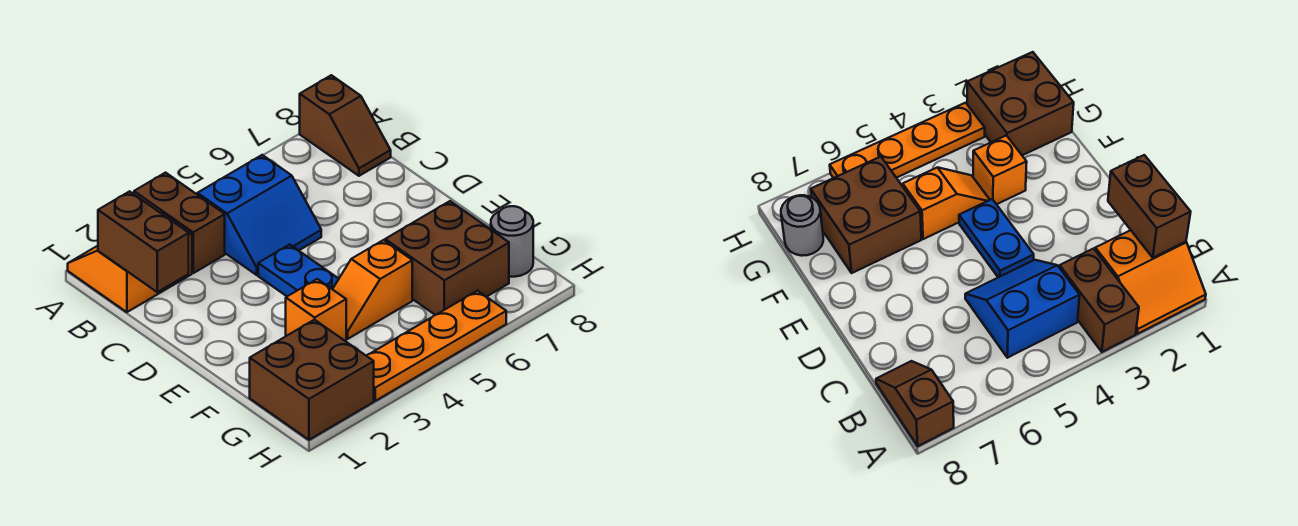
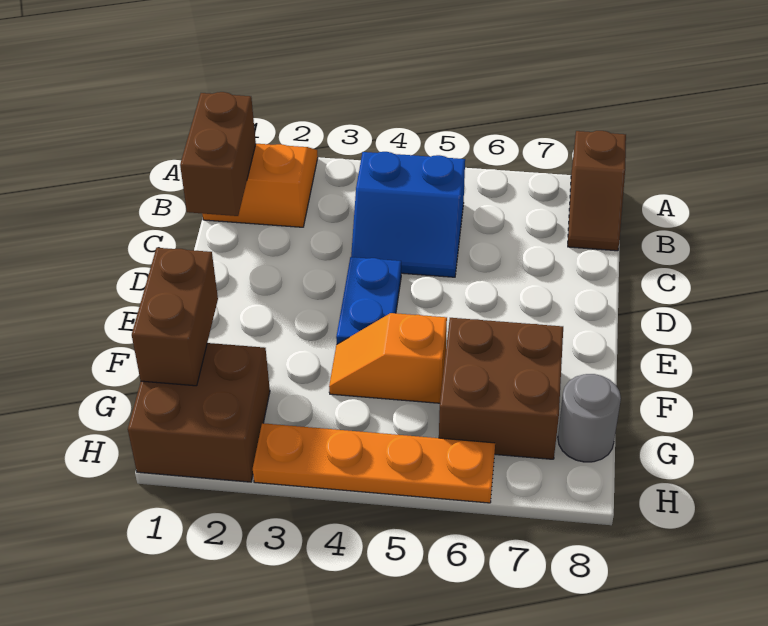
brown brick A3:B3 level 1 -> brown brick F1:G1 level 2
orange brick F3 level 1 -> none

